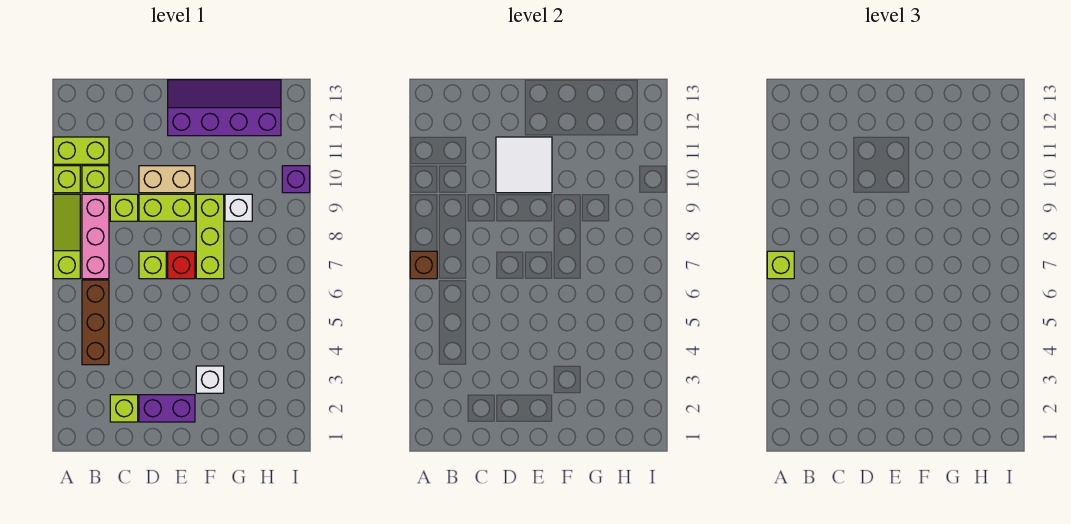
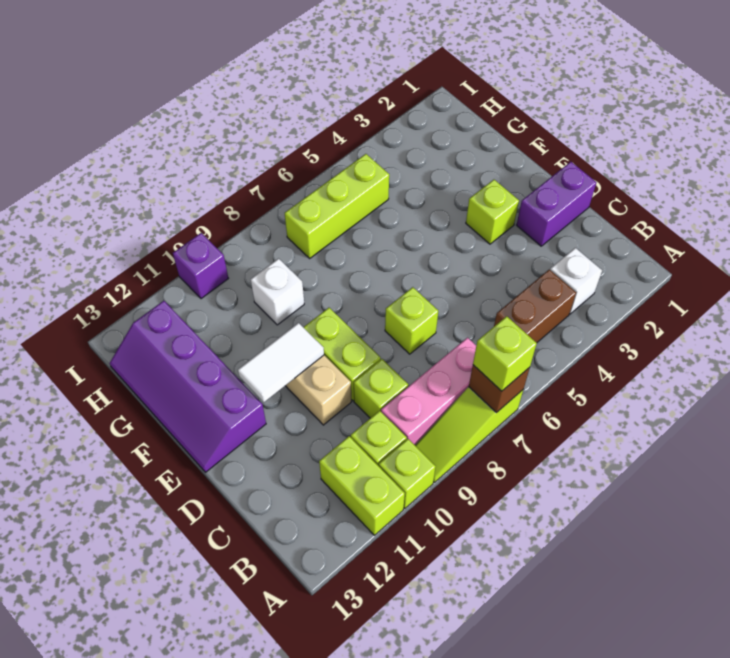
brown brick B4:B6 level 1 -> brown brick B4:B5 level 1
lime brick C2 level 1 -> lime brick E3 level 1
purple brick D2:E2 level 1 -> purple brick D1:D2 level 1
white tile D10:E11 level 2 -> white tile E10:E11 level 2
red brick E7 level 1 -> none
white brick F3 level 1 -> white brick B3 level 1
lime brick F7:F9 level 1 -> lime brick H5:H7 level 1

